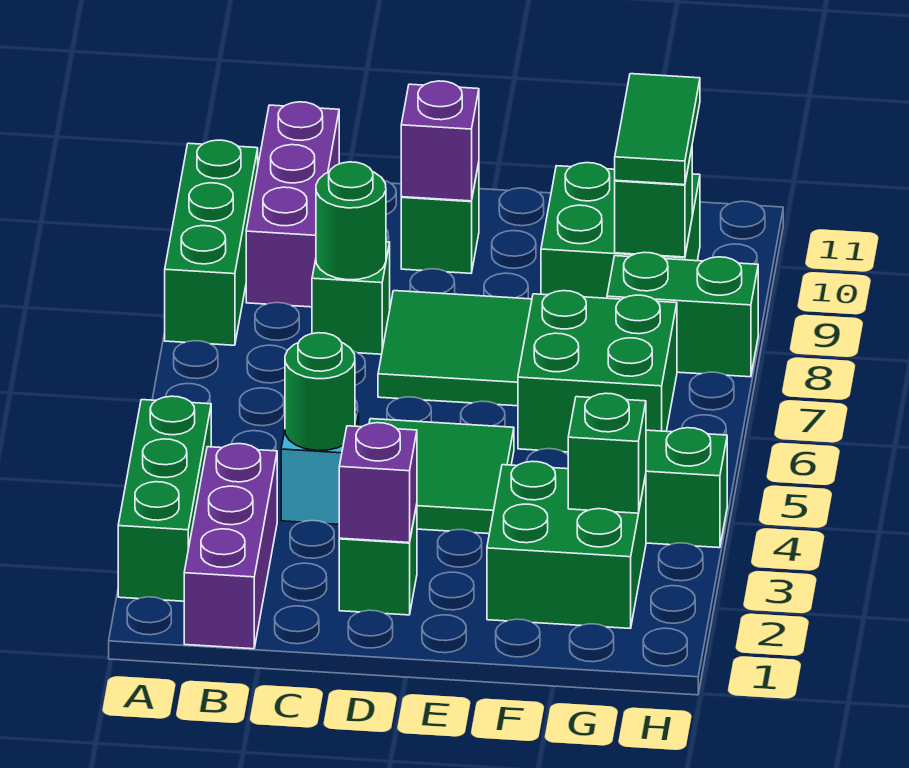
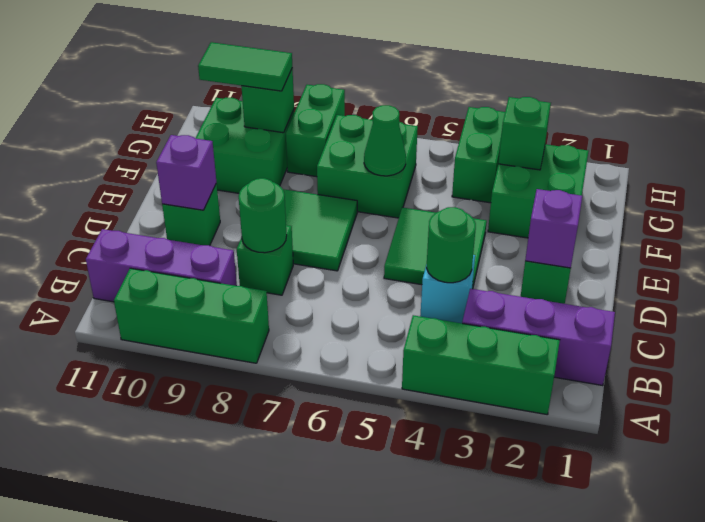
none -> green cone F6 level 2

